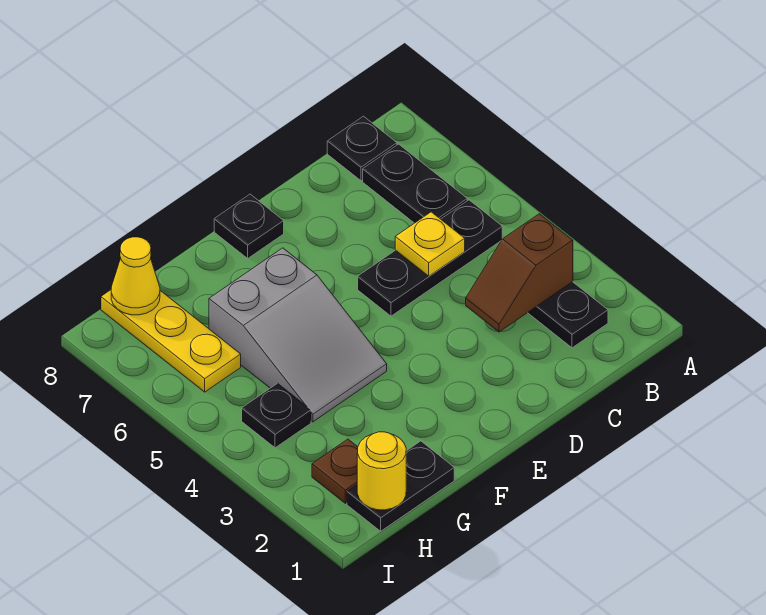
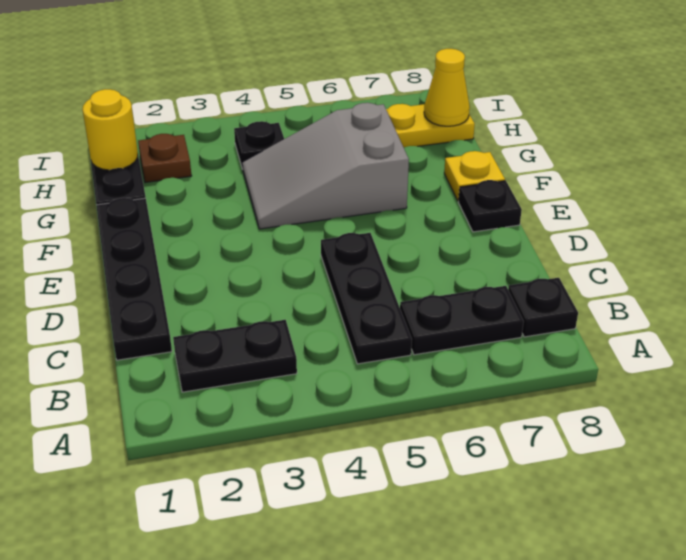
brown slope B3:C3 level 2 top B -> none
none -> black plate C1:F1 level 1
yellow plate C5 level 2 -> yellow plate F8 level 1

